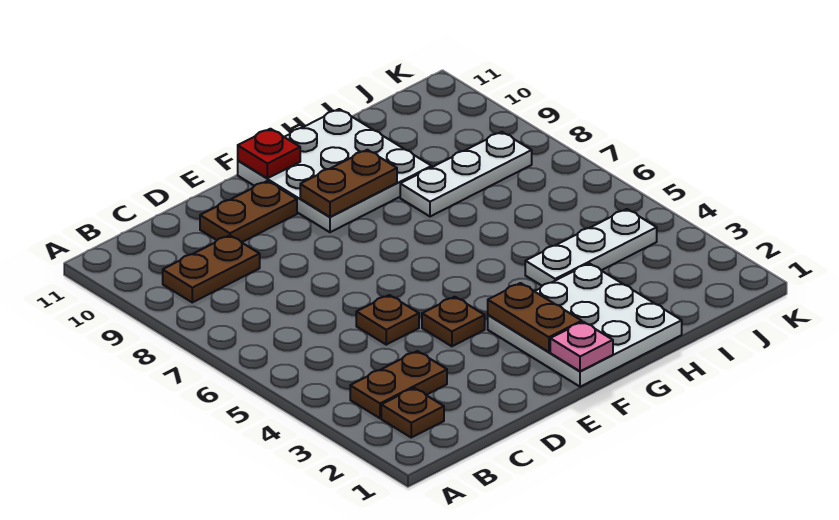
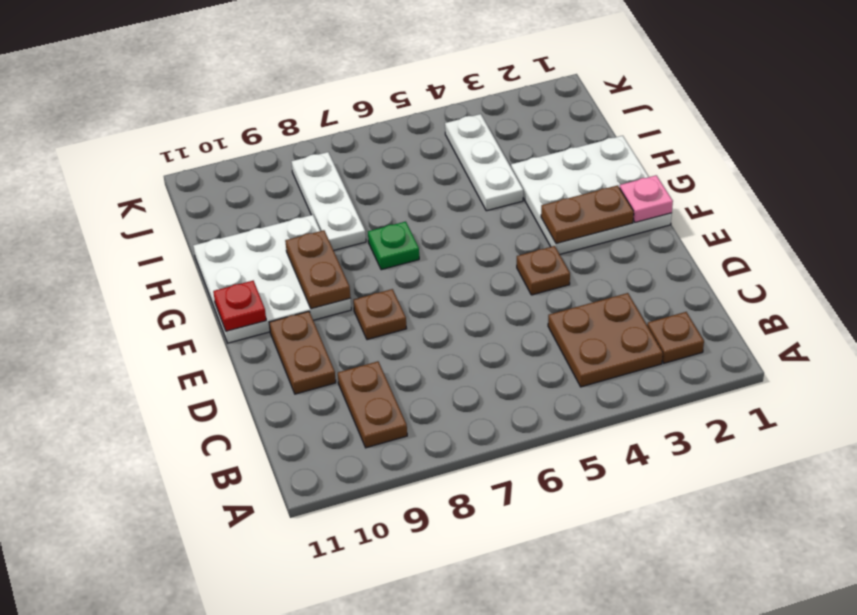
brown plate B3:C3 level 1 -> brown plate B3:C4 level 1
brown plate D5 level 1 -> brown plate E8 level 1
none -> green plate G7 level 1

